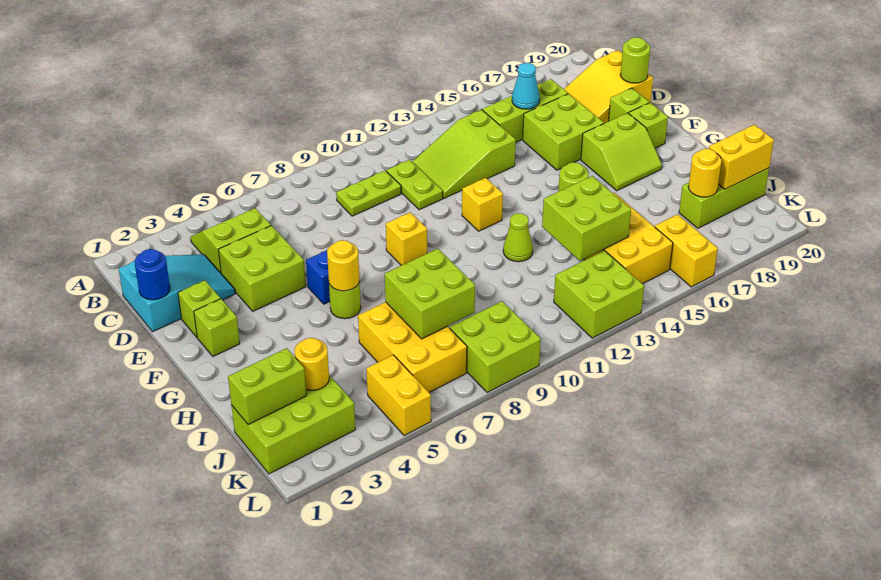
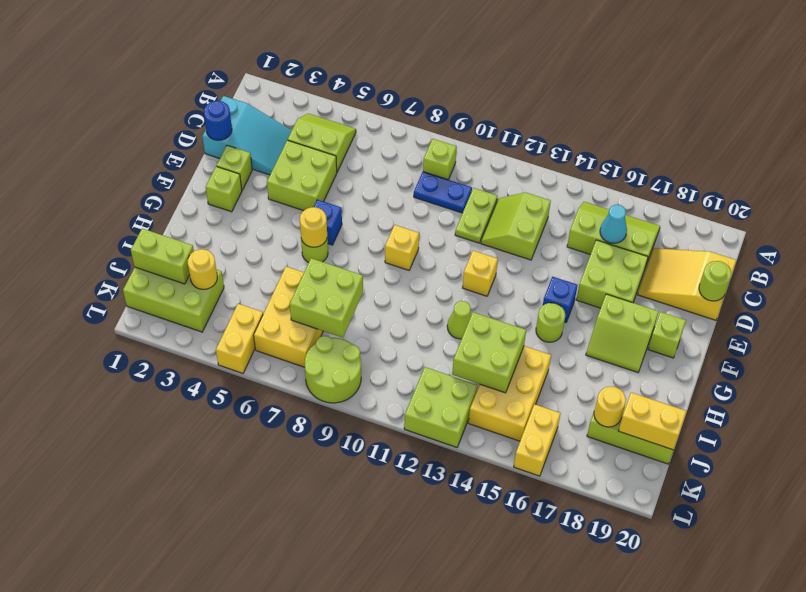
lime plate C9:C10 level 1 -> blue plate C9:C10 level 1
lime slope C12:D14 level 1 top 14 -> lime slope C12:D13 level 1 top 13
lime brick E19 level 1 -> lime brick B9 level 1
none -> blue brick F15 level 1
lime brick K8:L9 level 1 -> lime round brick K8:L9 level 1

